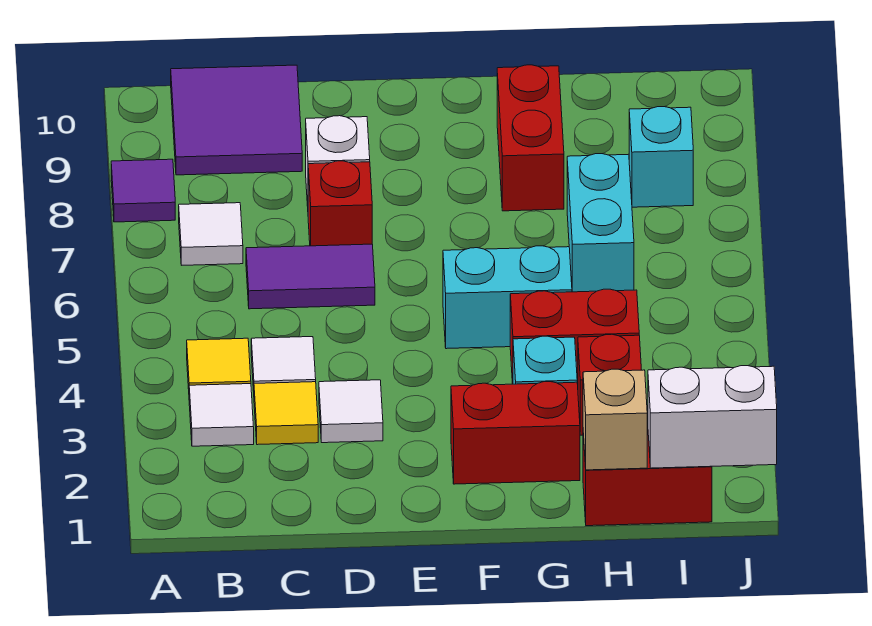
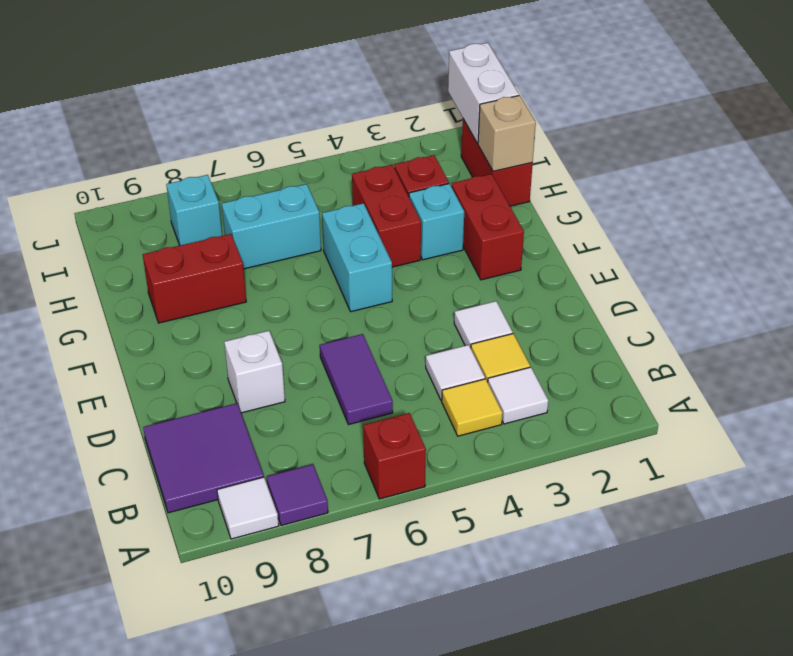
white tile B7 level 1 -> white tile A9 level 1
red brick D7 level 1 -> red brick A6 level 1

